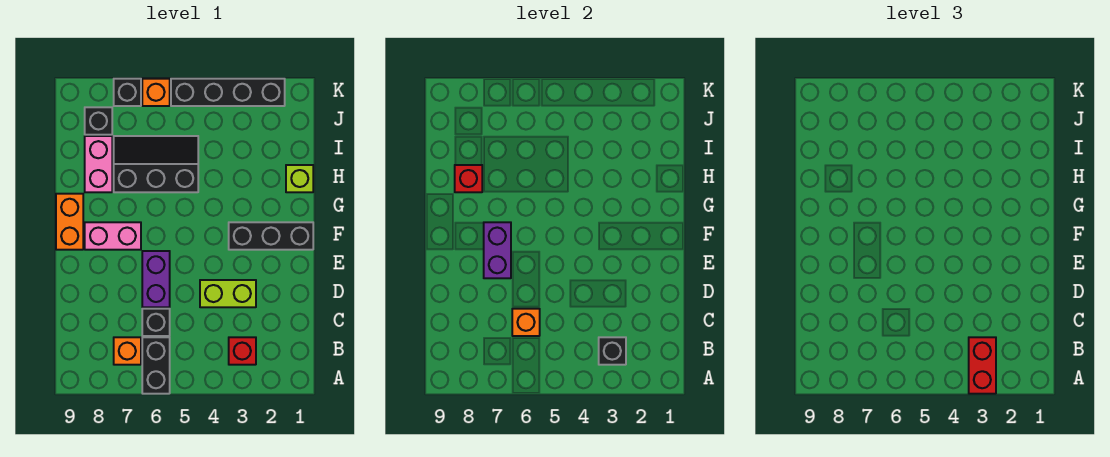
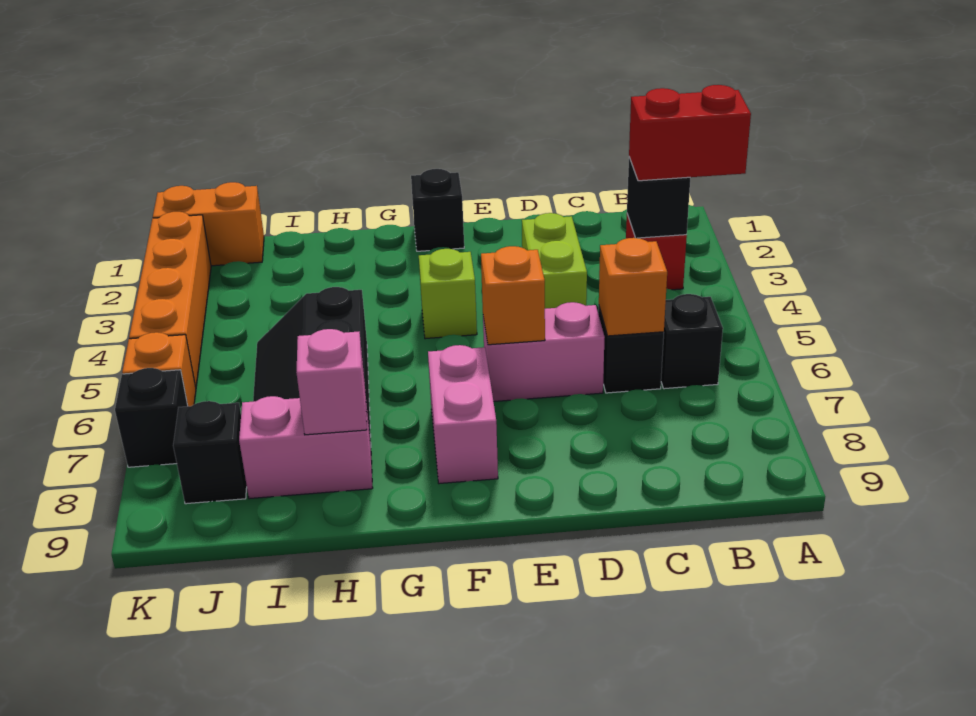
black brick A6:B6 level 1 -> black brick B6 level 1
orange brick B7 level 1 -> orange brick E6 level 2
purple brick D6:E6 level 1 -> pink brick D6:E6 level 1
purple brick E7:F7 level 2 -> none
black brick F1:F3 level 1 -> black brick F1 level 1
orange brick F9:G9 level 1 -> orange brick J1:K1 level 1
lime brick H1 level 1 -> lime brick F4 level 1
red brick H8 level 2 -> pink brick H8 level 2
black brick K2:K5 level 1 -> orange brick K2:K5 level 1

